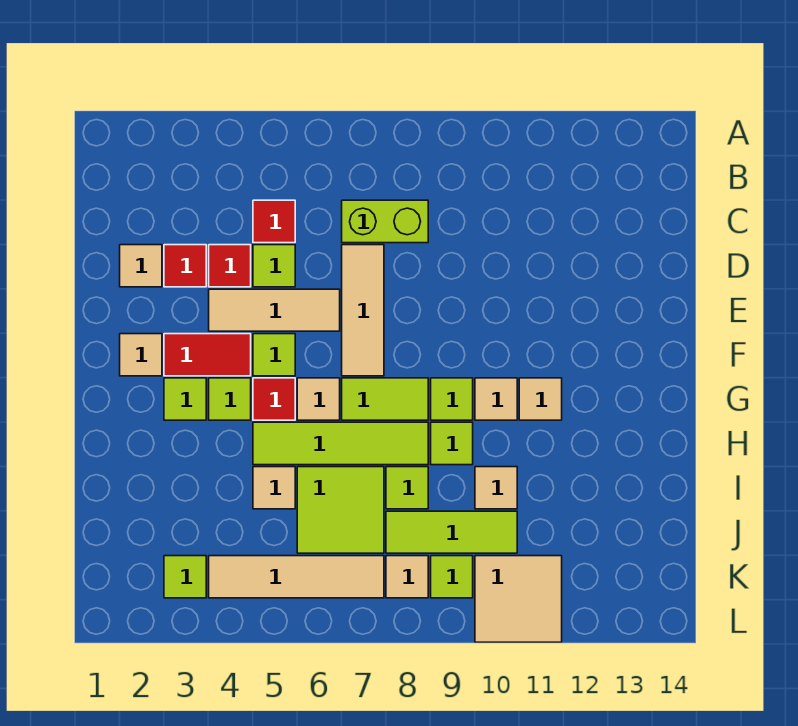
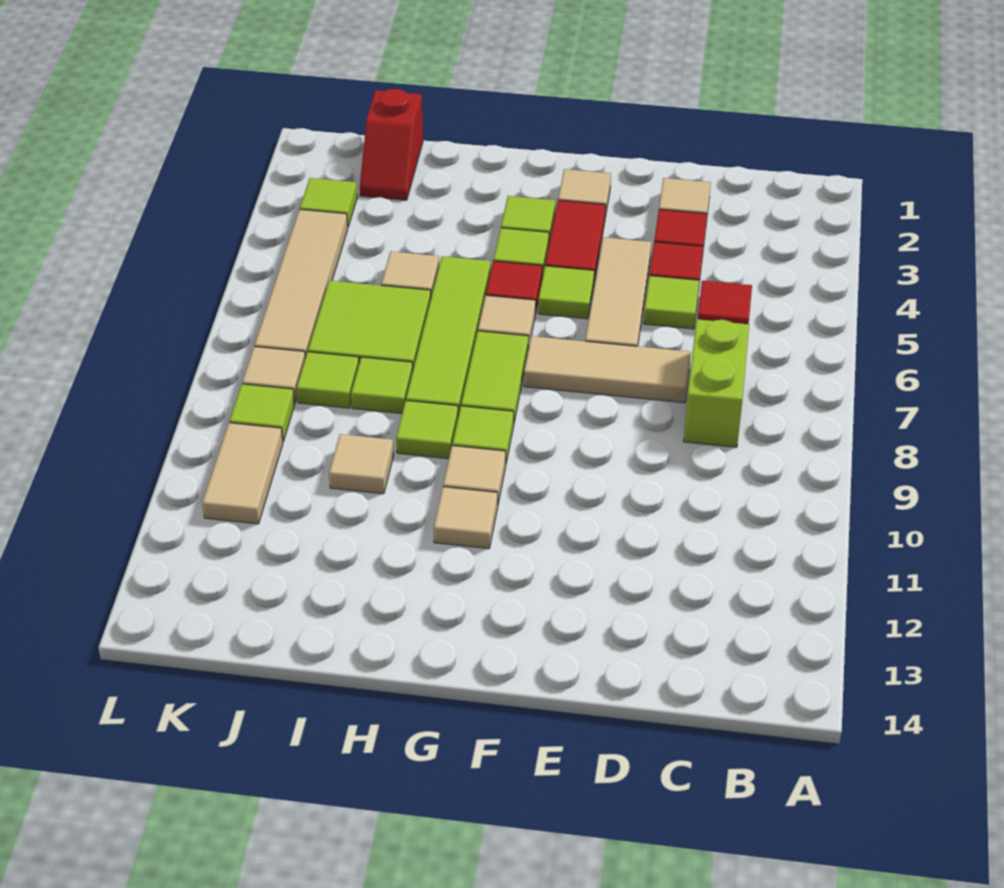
none -> red slope J1:J2 level 1 top 1
lime tile J8:J10 level 1 -> lime tile J8 level 1
tan tile K10:L11 level 1 -> tan tile K10:K11 level 1

